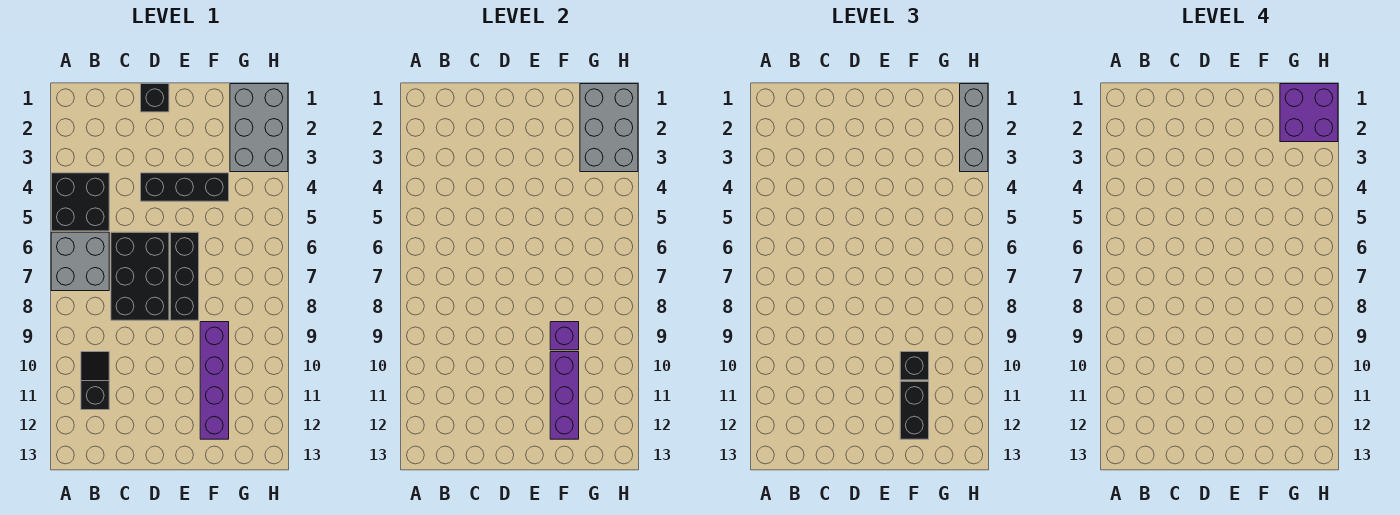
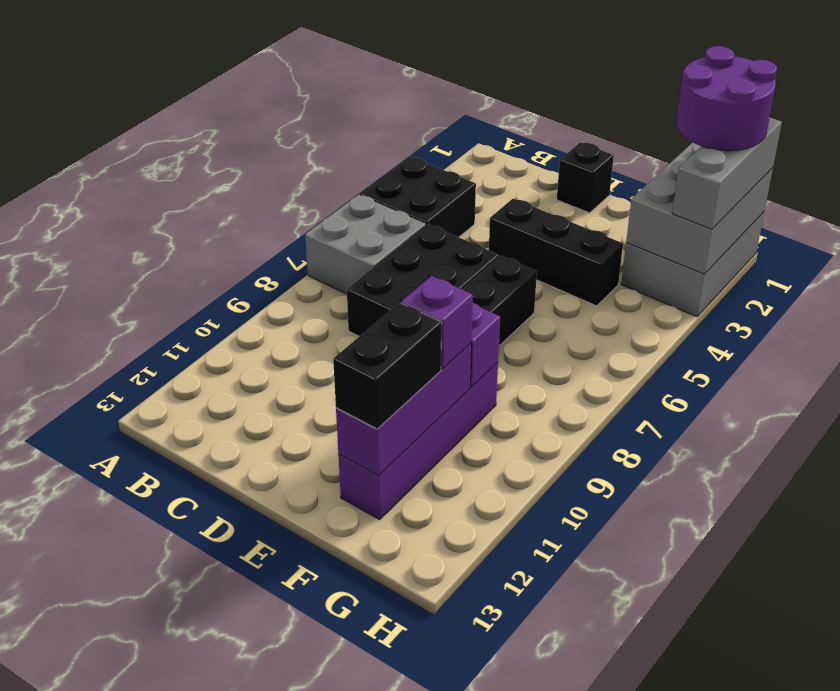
black slope B10:B11 level 1 top 11 -> none
black brick F10 level 3 -> purple brick F10 level 3
purple brick G1:H2 level 4 -> purple round brick G1:H2 level 4

